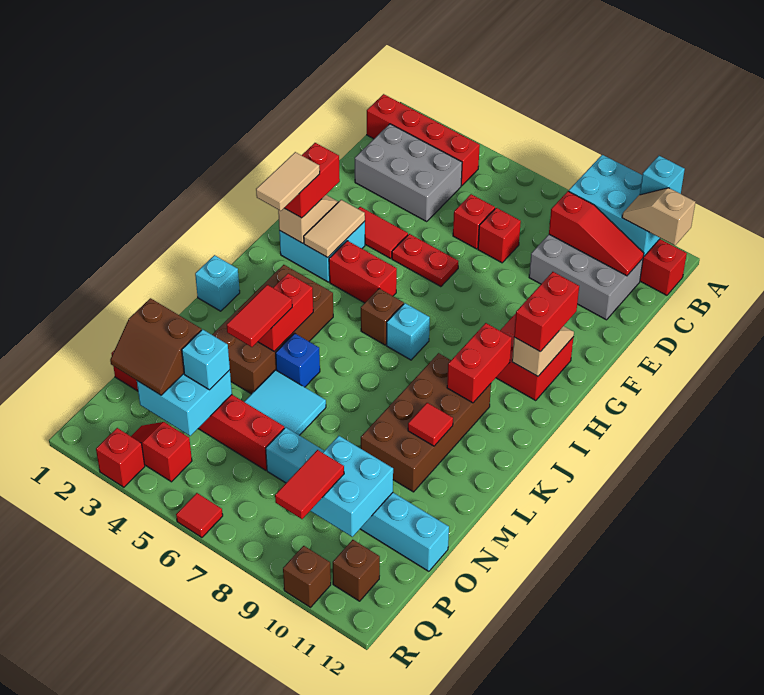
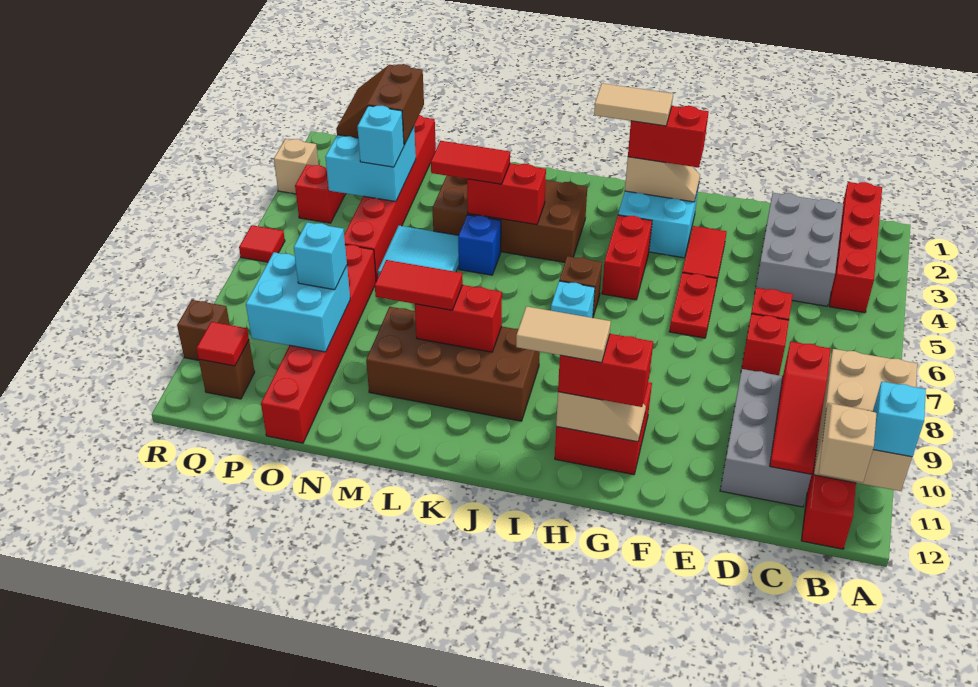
cyan brick A9:B11 level 2 -> tan brick A9:B11 level 2
tan tile G3:H3 level 2 -> tan tile H11:I11 level 4
red brick I10:J10 level 2 -> red brick K9:L9 level 2
cyan brick K1 level 1 -> cyan brick O9 level 3
red tile L10 level 2 -> red tile Q11 level 2
cyan brick O7:O12 level 1 -> red brick O7:O12 level 1
red tile P9:Q9 level 3 -> red tile L9:M9 level 3
red brick R3 level 1 -> tan brick R3 level 1

